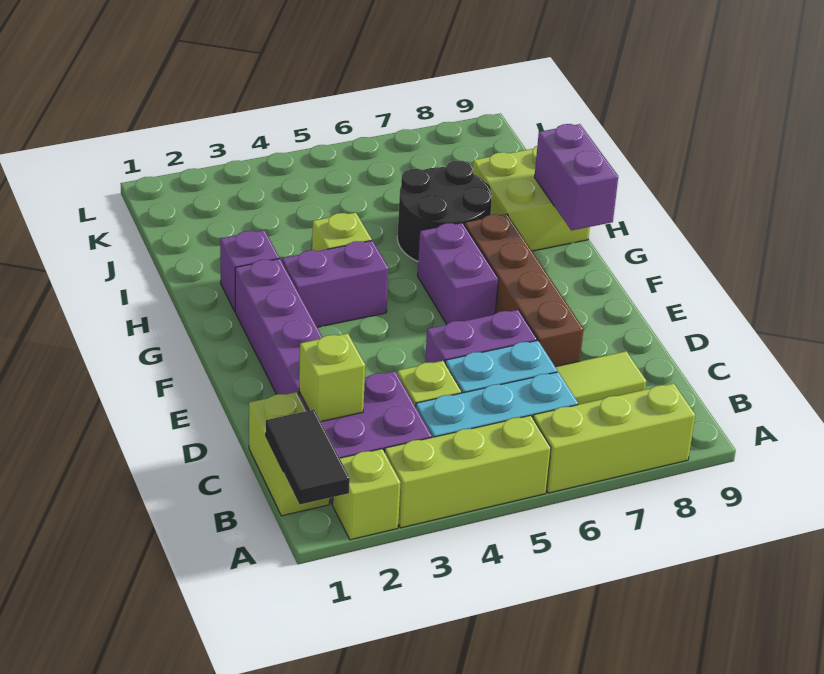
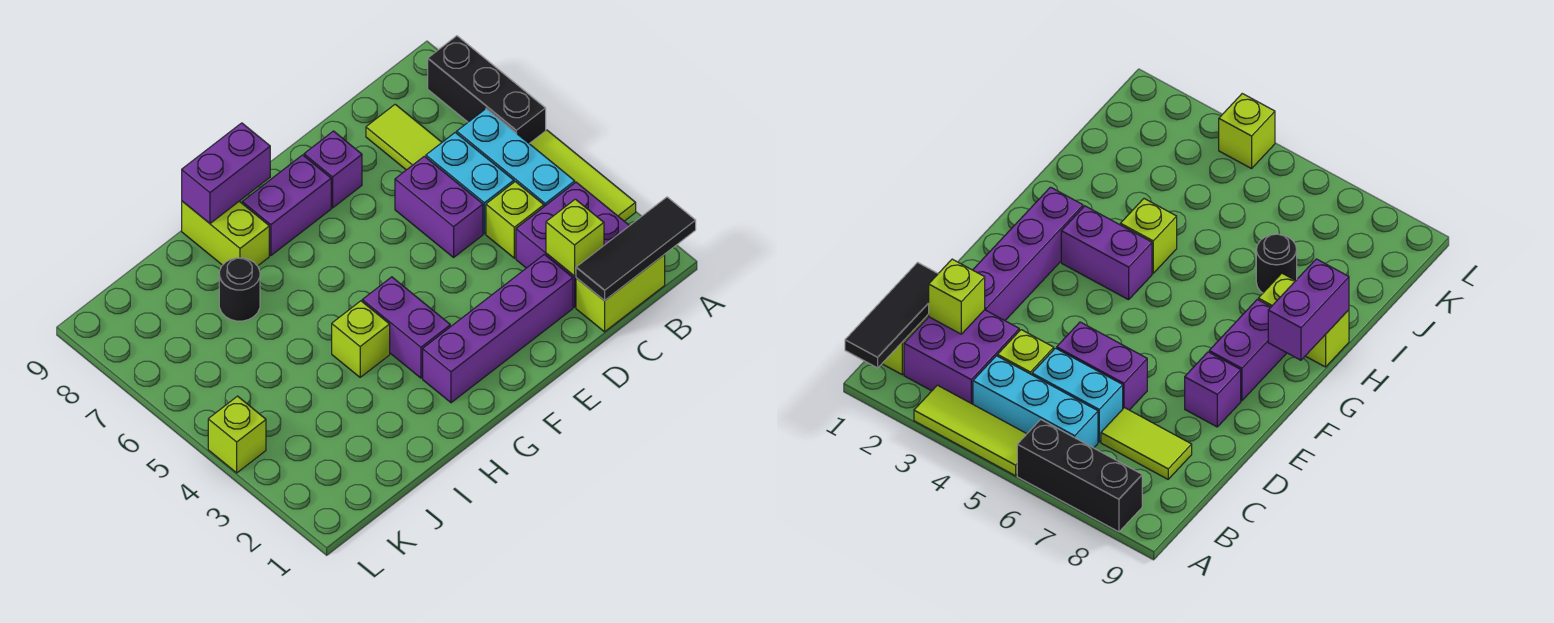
black tile A1:B1 level 2 -> black tile A1:C1 level 2
lime brick A2 level 1 -> lime brick L4 level 1
lime brick A3:A5 level 1 -> lime tile A3:A5 level 1
lime brick A6:A8 level 1 -> black brick A6:A8 level 1
brown brick D7:G7 level 1 -> none
purple brick F6:G6 level 1 -> purple brick F8:G8 level 1
purple brick H2 level 1 -> purple brick E8 level 1
black round brick H6:I7 level 1 -> black round brick I7 level 1
lime brick H8:I9 level 1 -> lime brick H8:H9 level 1

